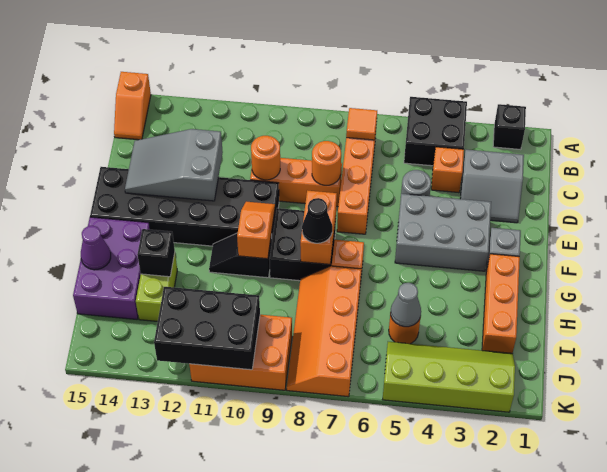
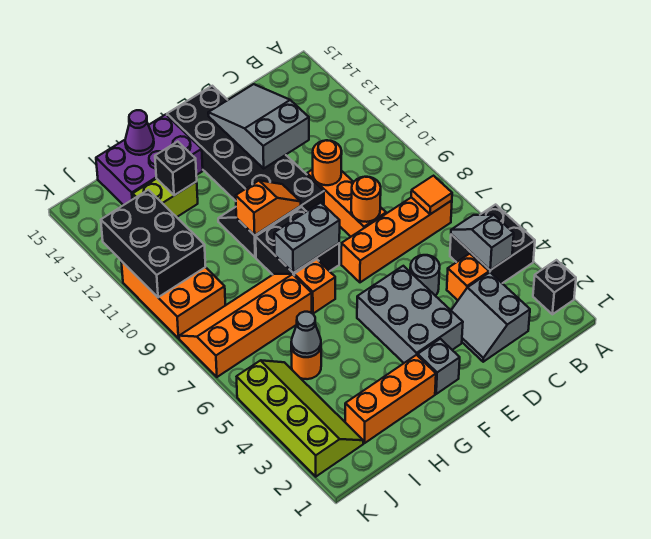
orange slope A15:B15 level 1 top A -> none
none -> grey slope B4:B5 level 2 top 4
orange brick F8:G8 level 2 -> grey brick F8:G8 level 2
black cone G8 level 3 -> none

